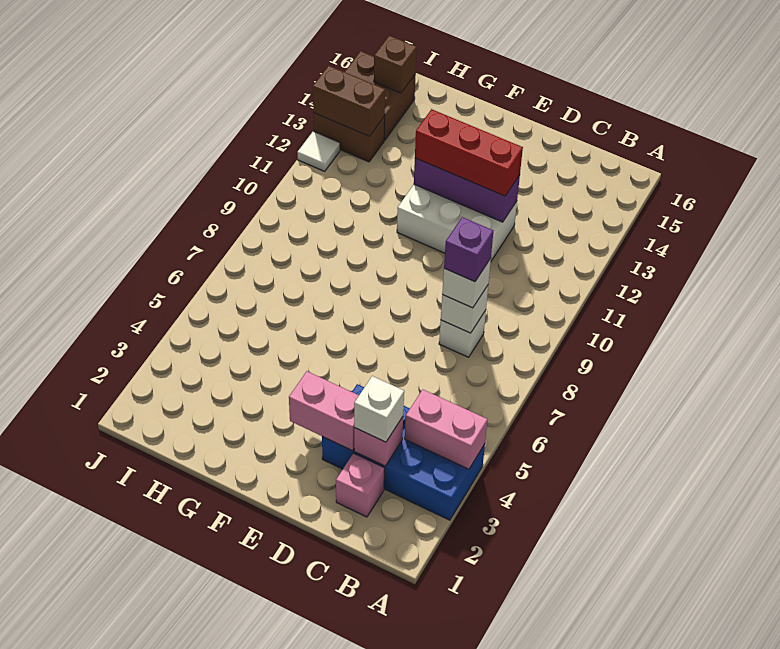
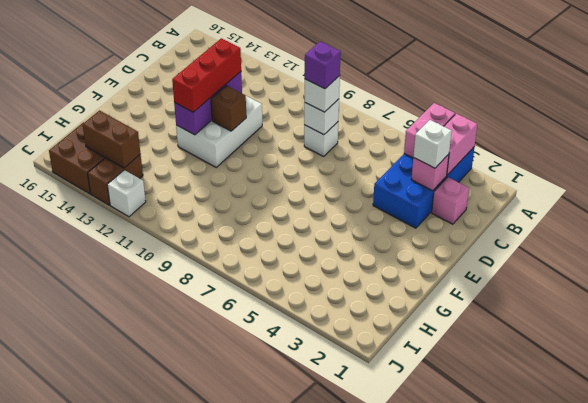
pink brick D3:E3 level 2 -> pink brick A3:B3 level 2
brown brick I13:J13 level 2 -> brown brick I13:I14 level 2
brown brick I15 level 2 -> brown brick E11 level 2
white tile J12 level 1 -> white brick J12 level 1

